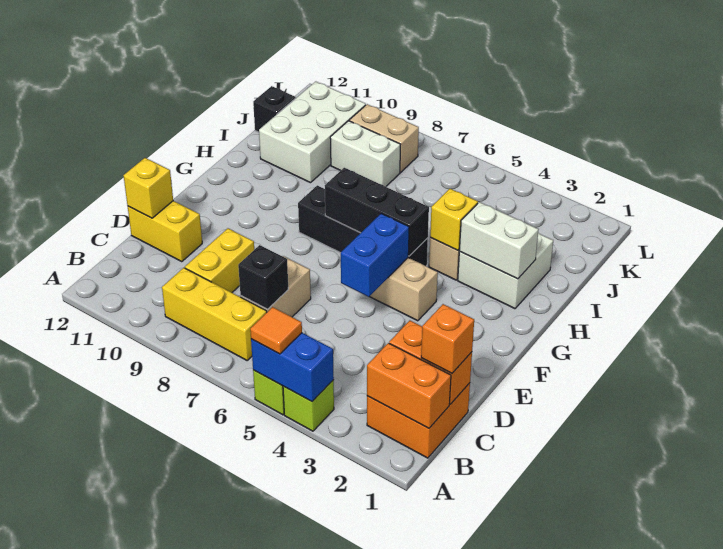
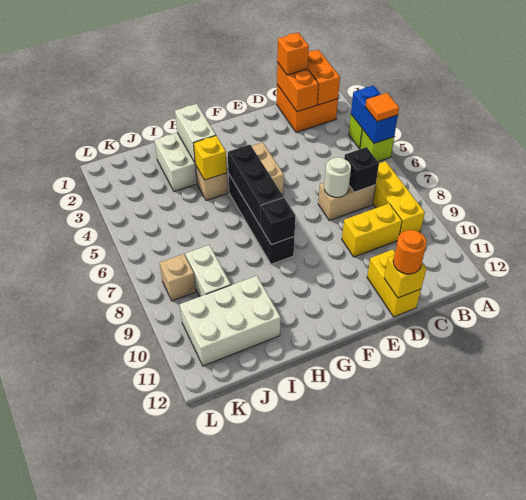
none -> white round brick D7 level 2
none -> orange round brick D12 level 3
blue brick E5:F5 level 2 -> none
black brick J12 level 1 -> black brick G8 level 2
tan brick K8:K9 level 1 -> tan brick K8 level 1

